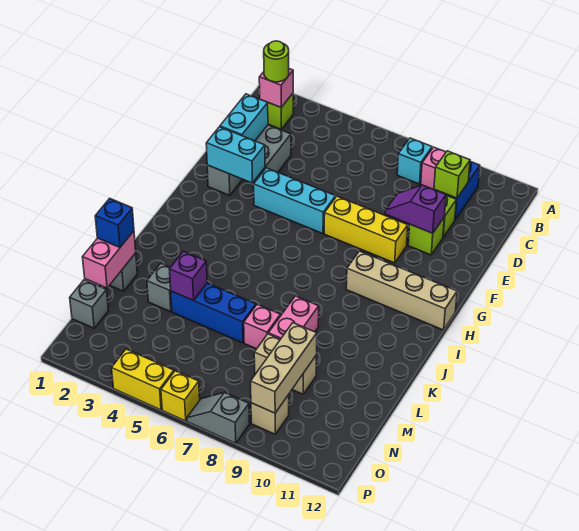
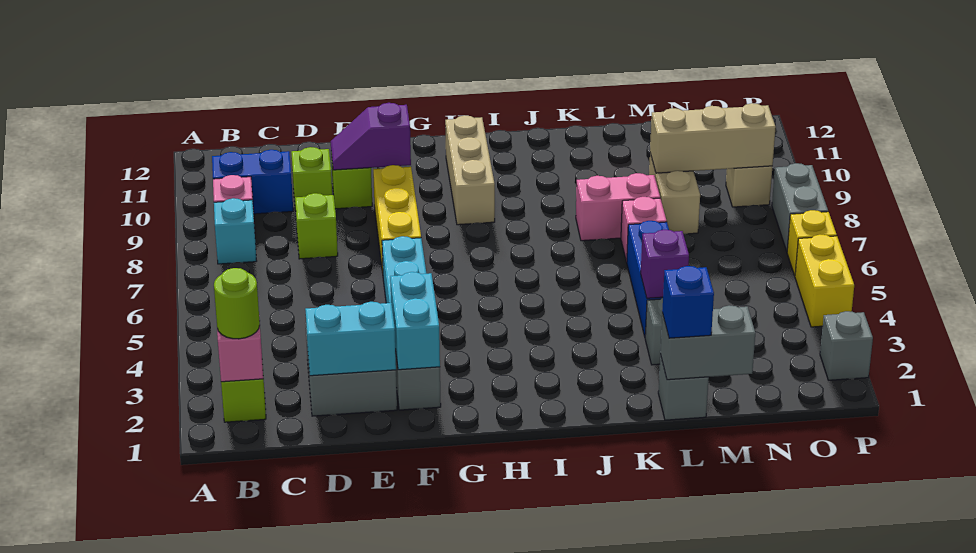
lime brick C10 level 2 -> lime brick D8 level 1
purple slope E9:E10 level 2 top 10 -> purple slope E10:F10 level 2 top F
tan brick H9:H12 level 1 -> tan brick H9:H11 level 1
pink brick L1:M1 level 2 -> grey brick L1:M1 level 2
grey brick N1 level 1 -> grey brick P2 level 1
grey slope P7:P8 level 1 top 8 -> grey brick P7:P8 level 1

